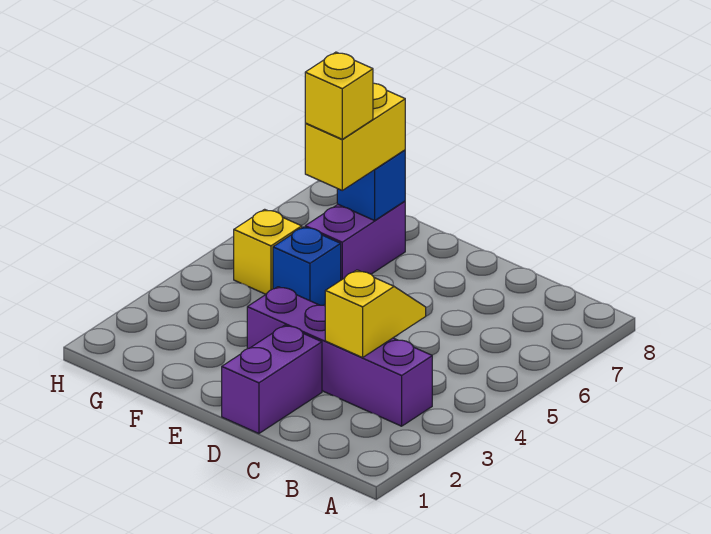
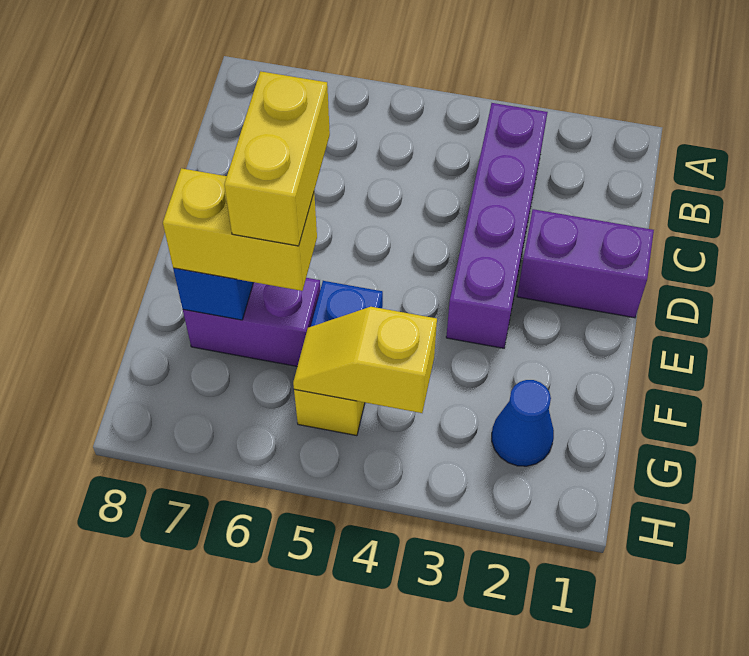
yellow slope C3:C4 level 2 top 3 -> yellow slope G4:G5 level 2 top 4
yellow brick F6 level 4 -> yellow brick E6:F6 level 4
none -> blue cone G2 level 1

